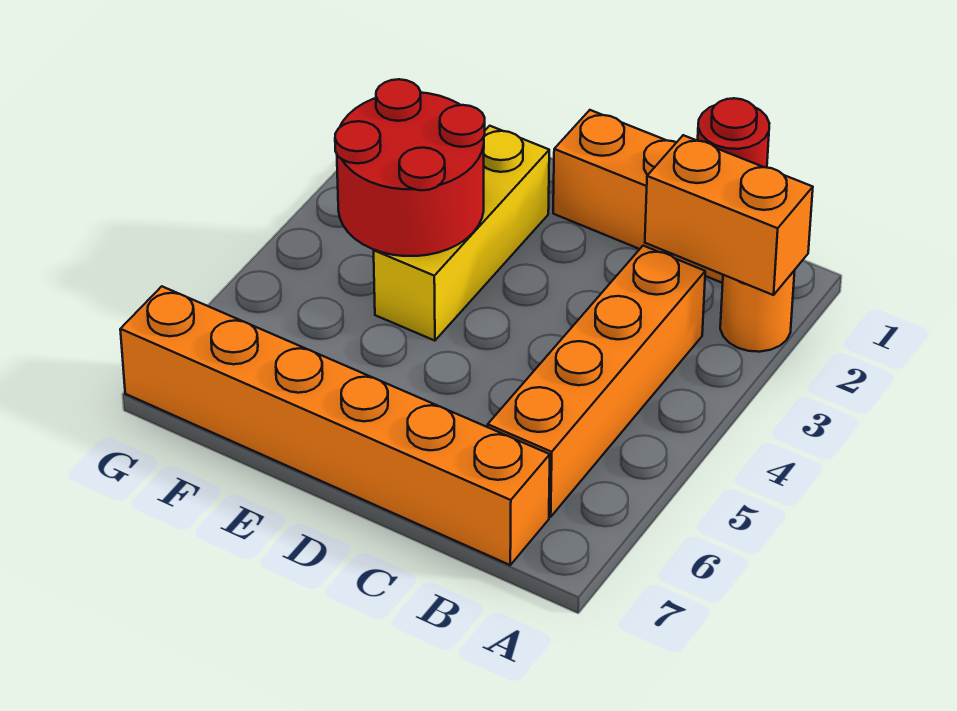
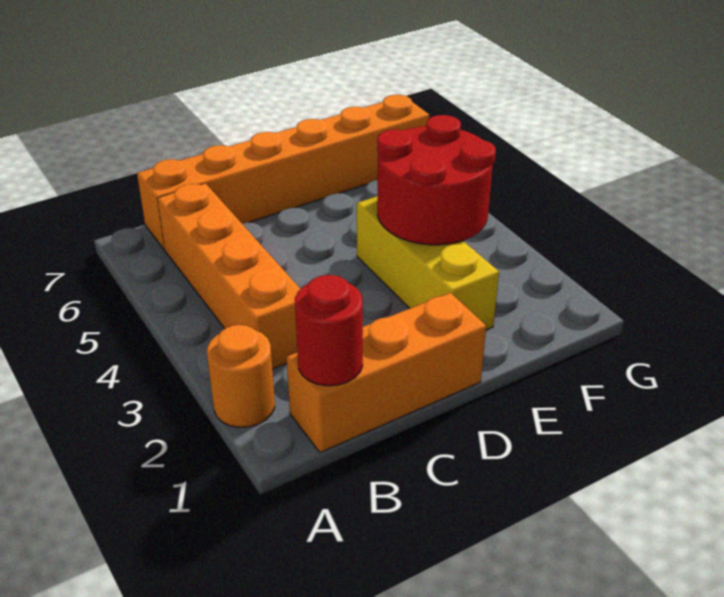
orange brick A2:B2 level 2 -> none

